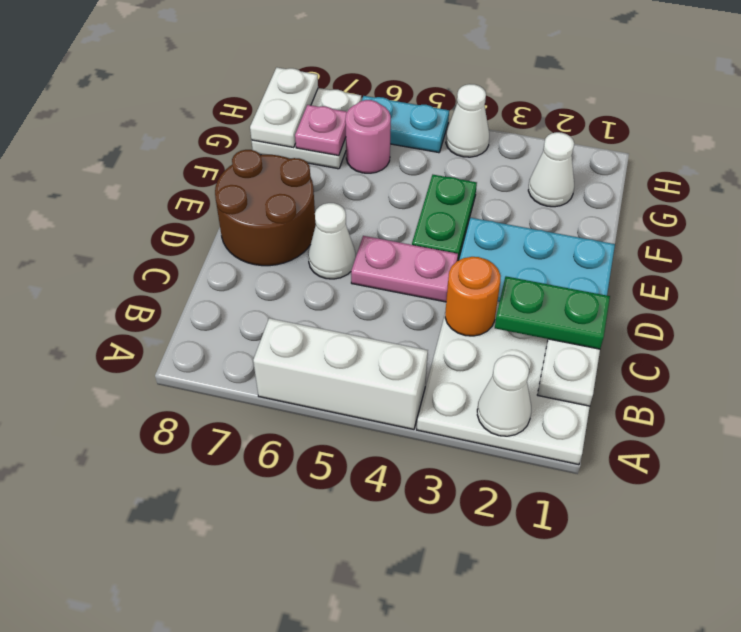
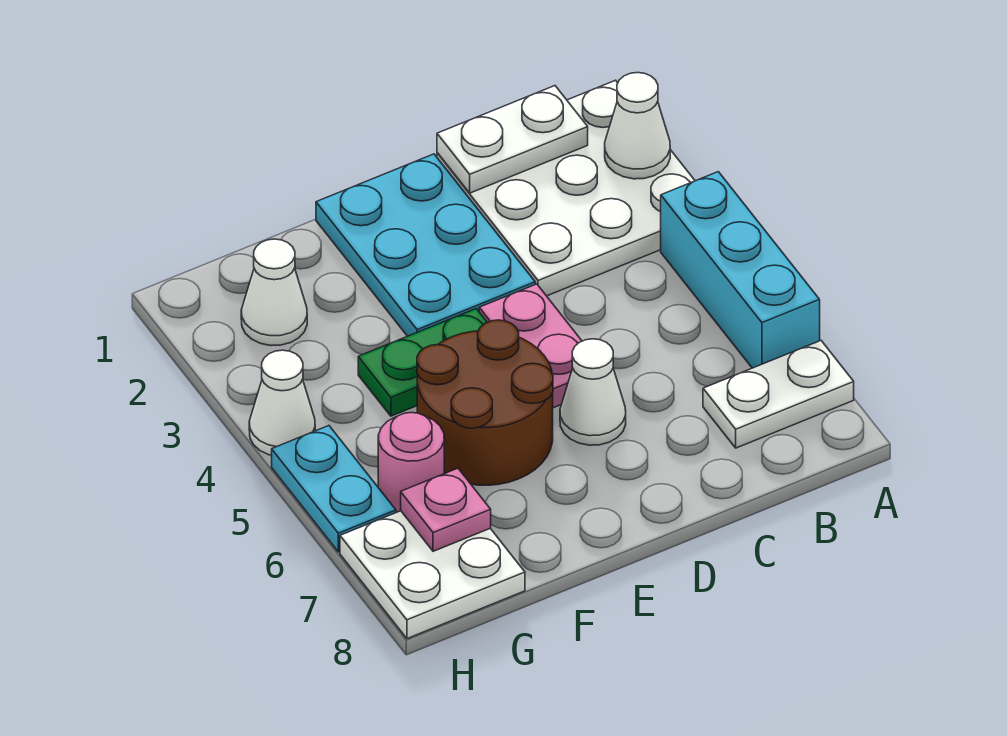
white brick A4:A6 level 1 -> cyan brick A4:A6 level 1
green plate C1:C2 level 3 -> none
orange round brick C3 level 2 -> none
brown round brick D7:E8 level 1 -> brown round brick E5:F6 level 1
white plate G8:H8 level 2 -> white plate A7:B7 level 1

